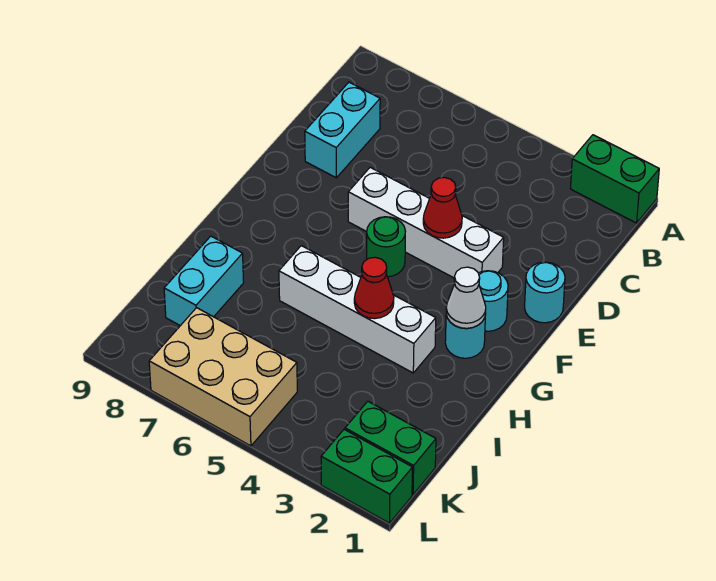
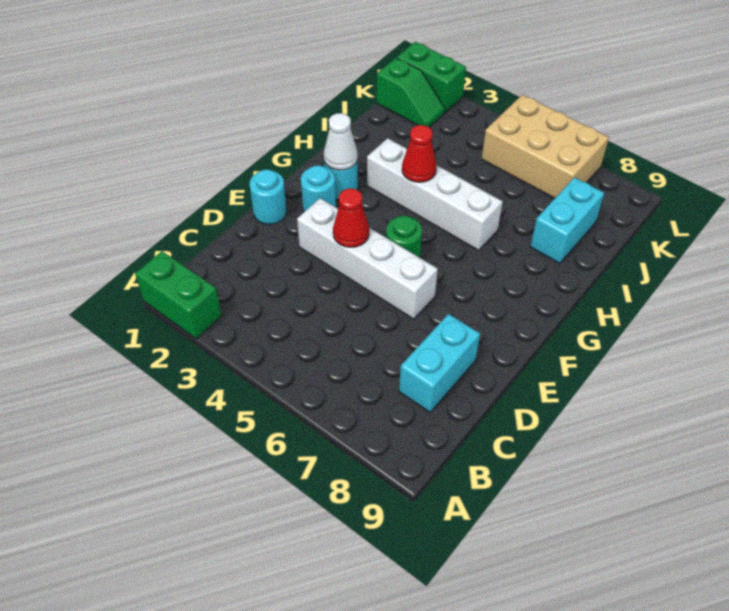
green brick K1:K2 level 1 -> green slope K1:K2 level 1 top 1

